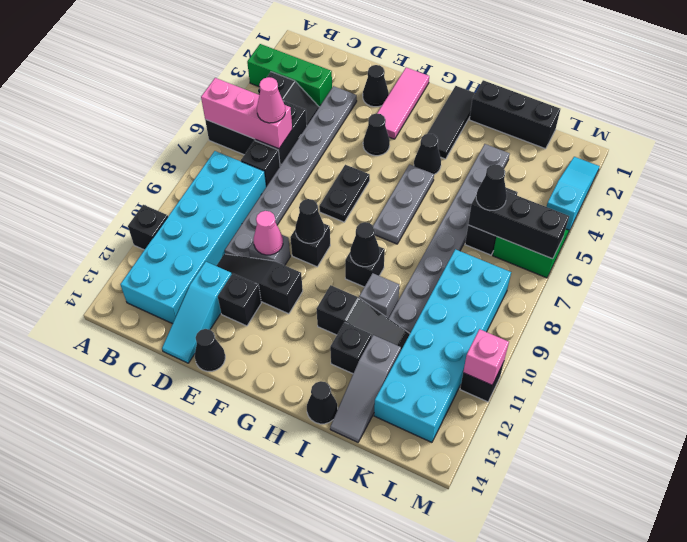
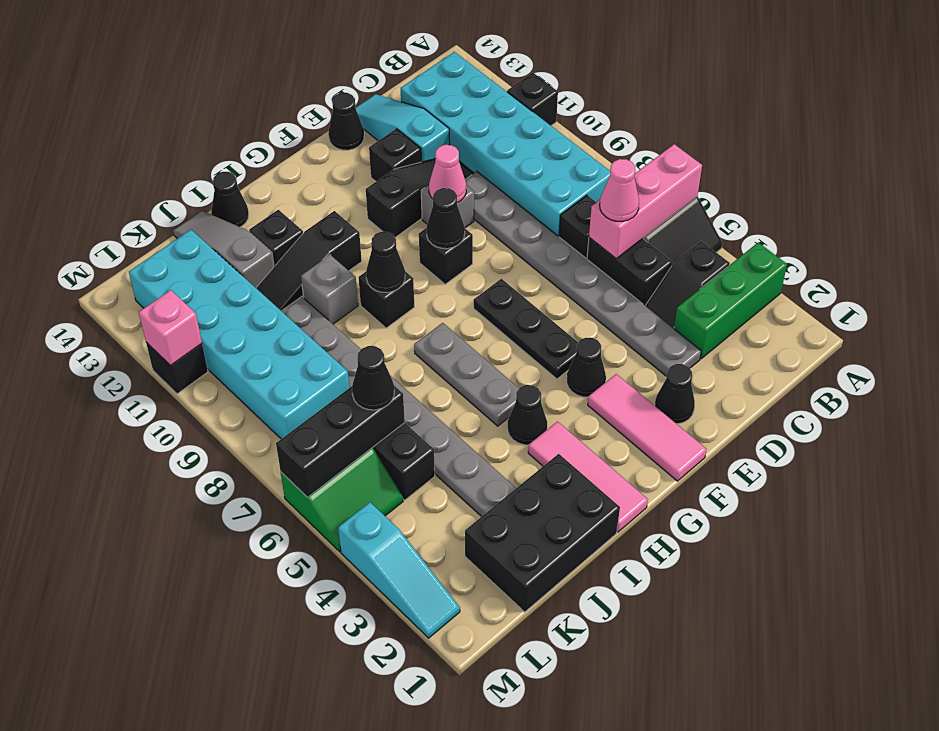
black plate F6:F7 level 1 -> black plate F5:F7 level 1
black tile H1:H3 level 1 -> pink tile H1:H3 level 1
black brick I1:K1 level 1 -> black brick I1:K2 level 1

